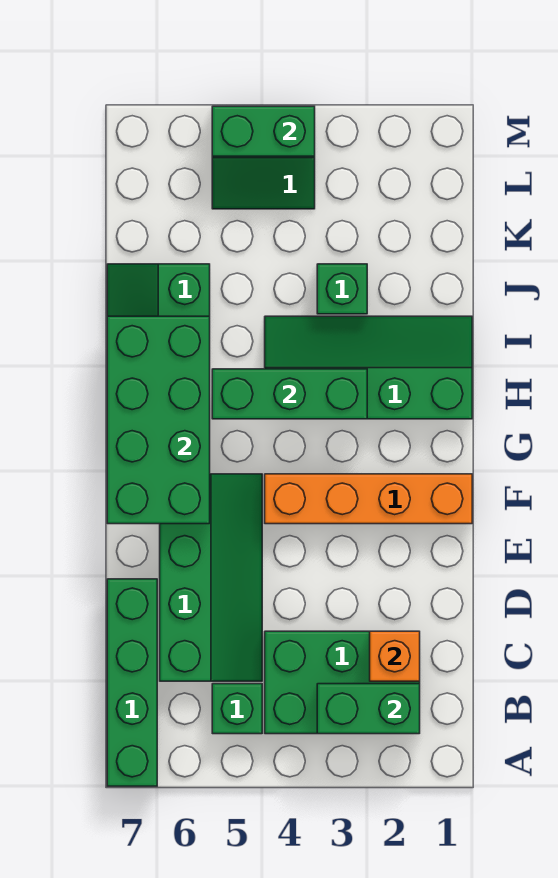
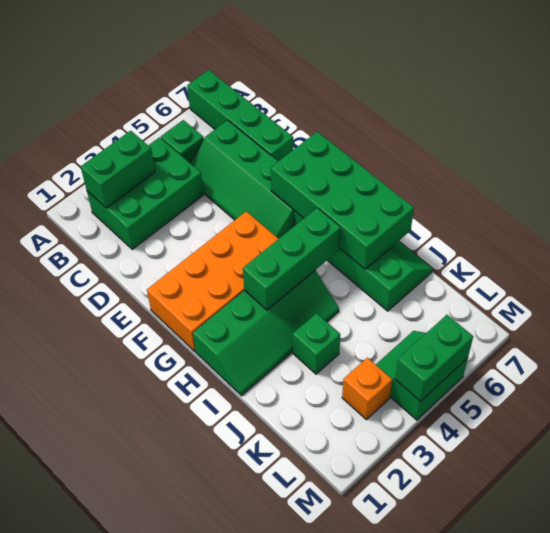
orange brick C2 level 2 -> orange brick L3 level 1
orange brick F1:F4 level 1 -> orange brick F1:G4 level 1

